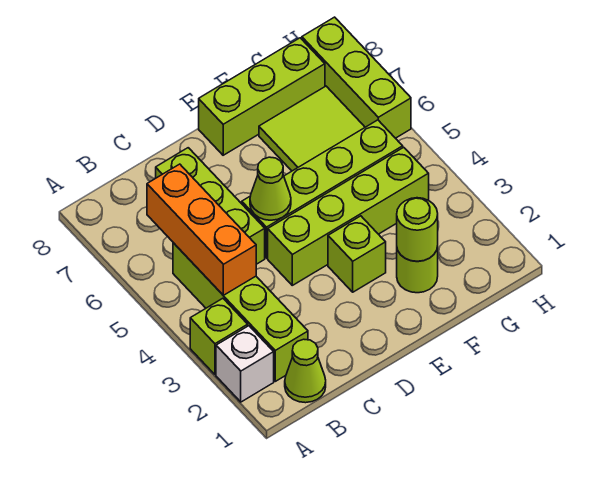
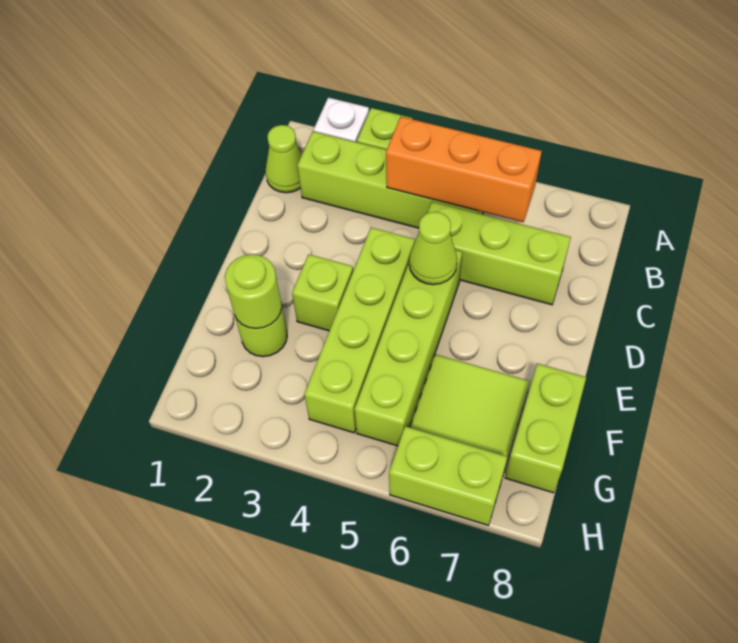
lime brick E8:G8 level 1 -> lime brick F8:G8 level 1
lime brick H6:H8 level 1 -> lime brick H6:H7 level 1

